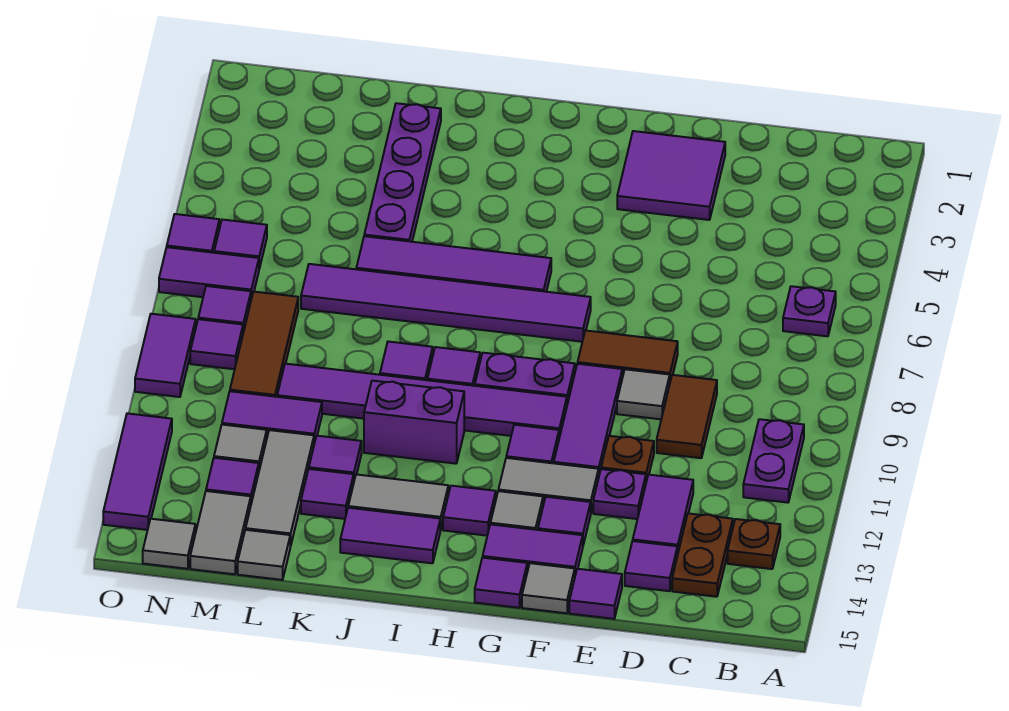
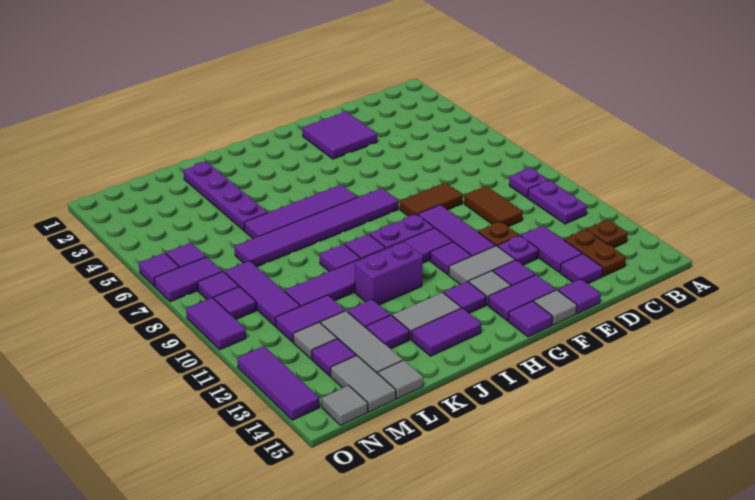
purple plate B6 level 1 -> purple plate B9 level 1
grey tile E9 level 1 -> none
brown tile M8:M10 level 1 -> purple tile M8:M10 level 1

